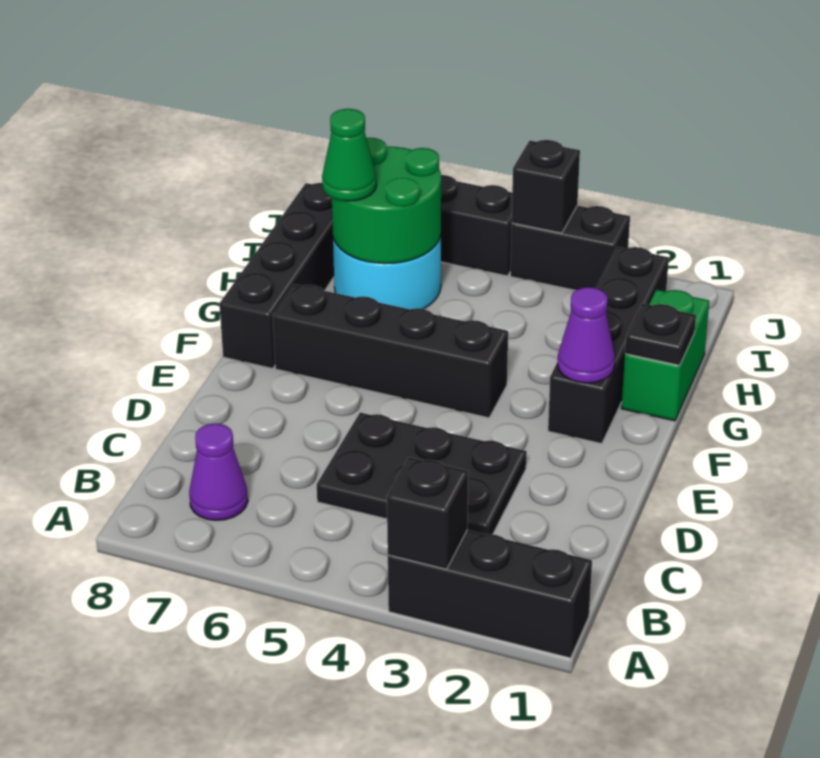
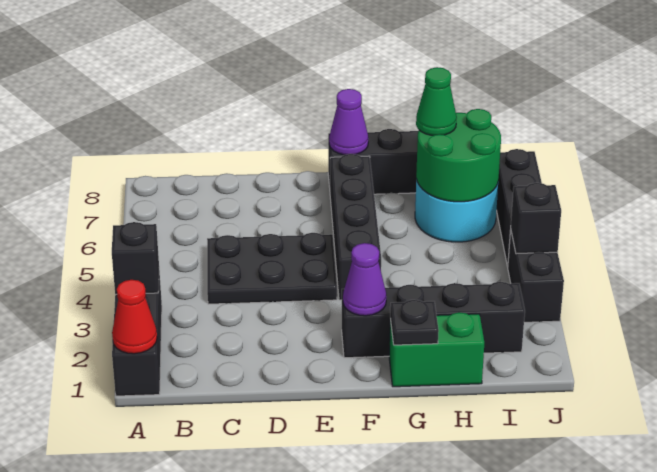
none -> red cone A1 level 2
purple cone B7 level 1 -> purple cone F8 level 2
black plate C3:D5 level 1 -> black plate C4:E5 level 1

